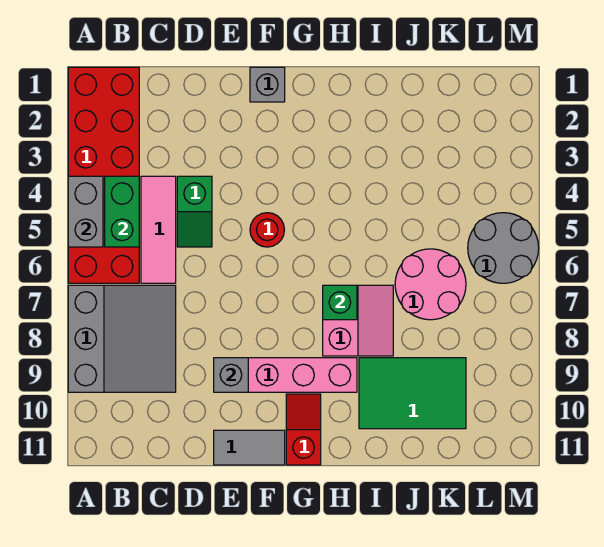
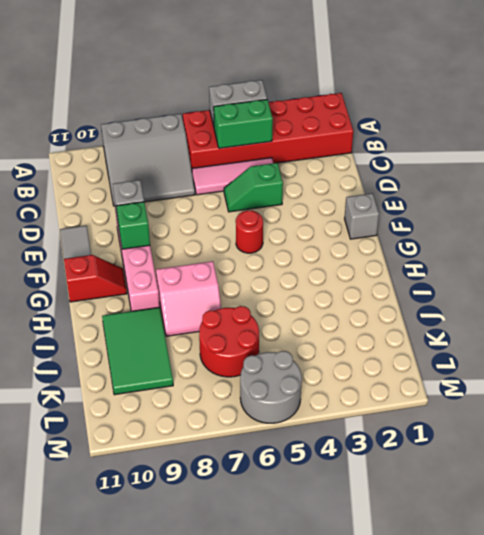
green brick H7 level 2 -> green brick F9 level 2
pink round brick J6:K7 level 1 -> red round brick J6:K7 level 1

